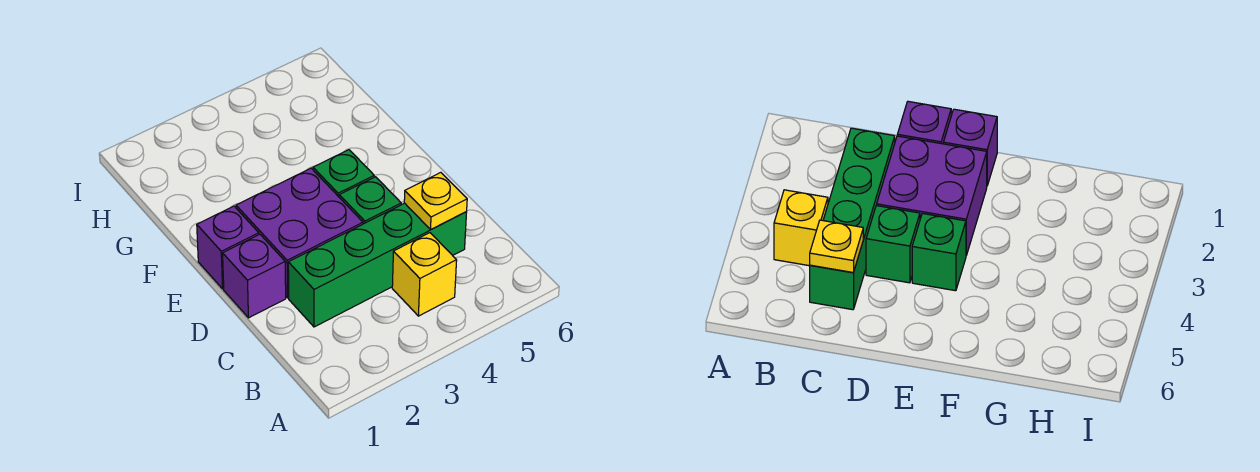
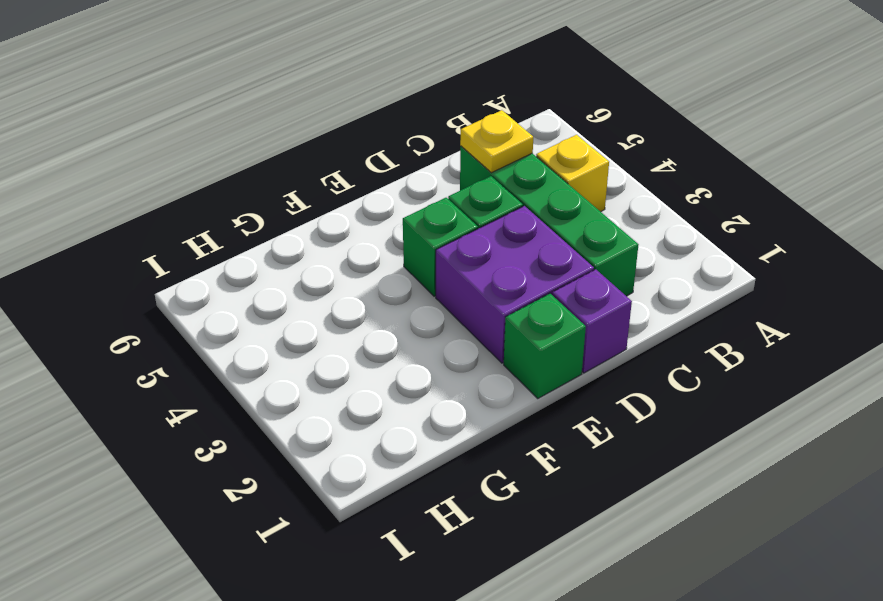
purple brick E1 level 1 -> green brick E1 level 1

